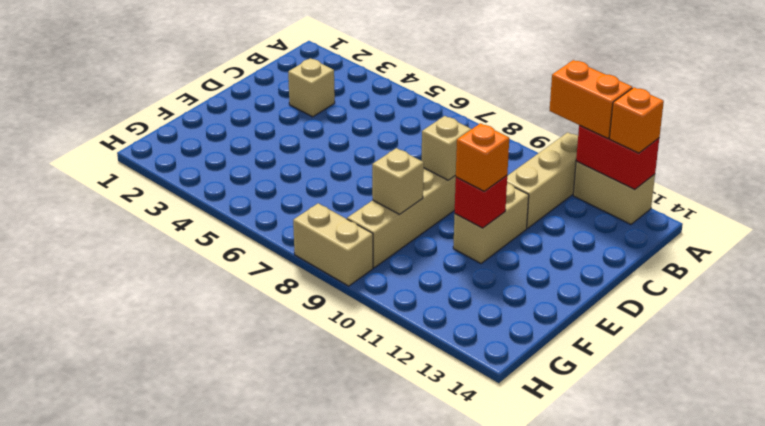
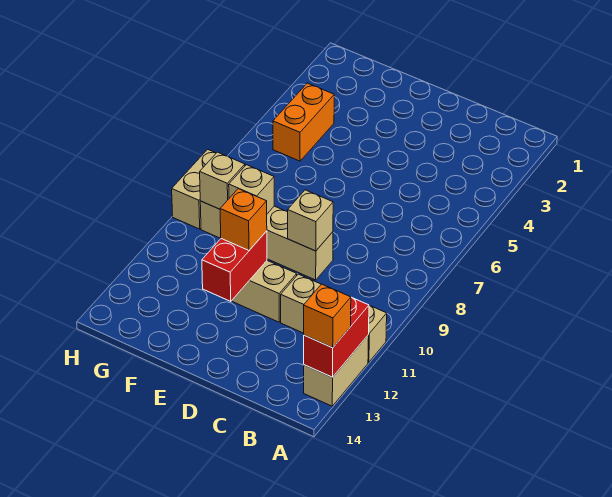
orange brick A11:A12 level 3 -> orange brick G4:G5 level 1
tan brick C3 level 1 -> tan brick G9 level 2
red brick E11 level 2 -> red brick E11:E12 level 2

